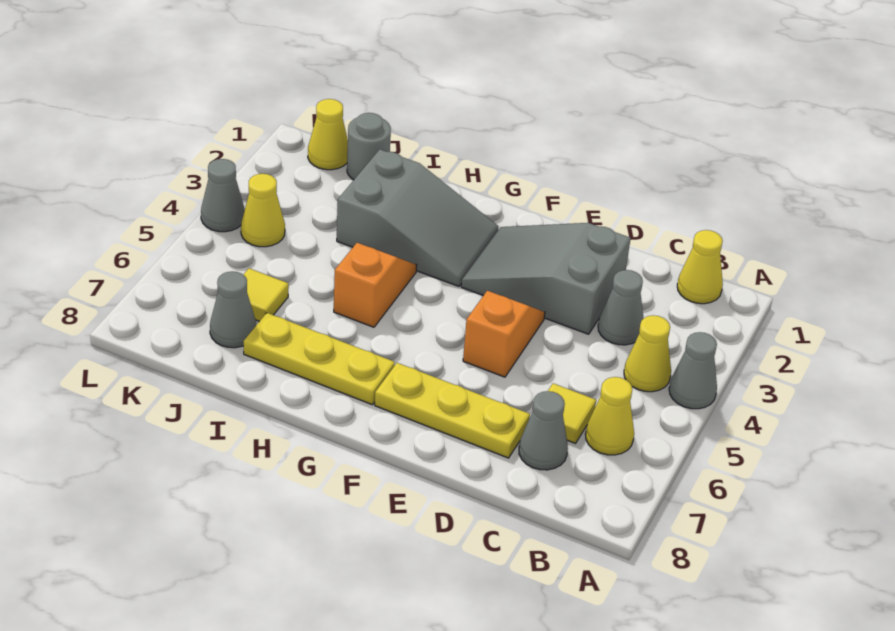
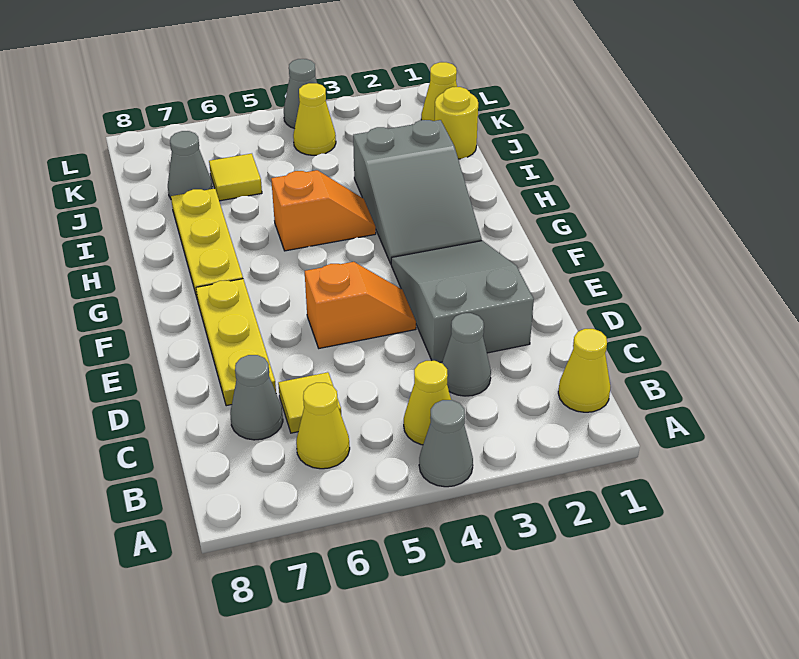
grey round brick J1 level 1 -> yellow round brick J1 level 1

